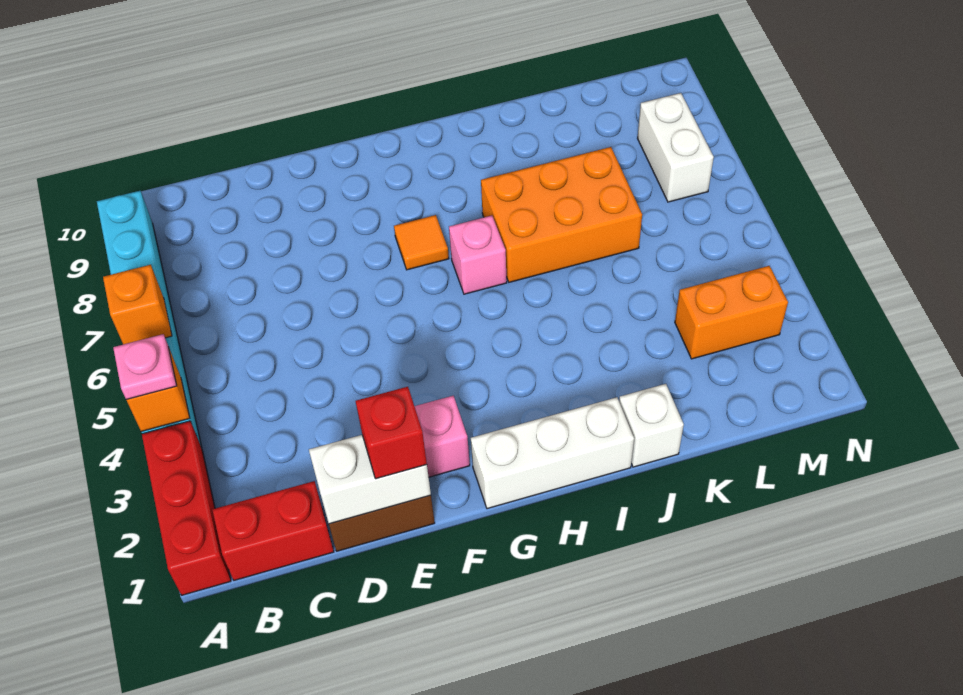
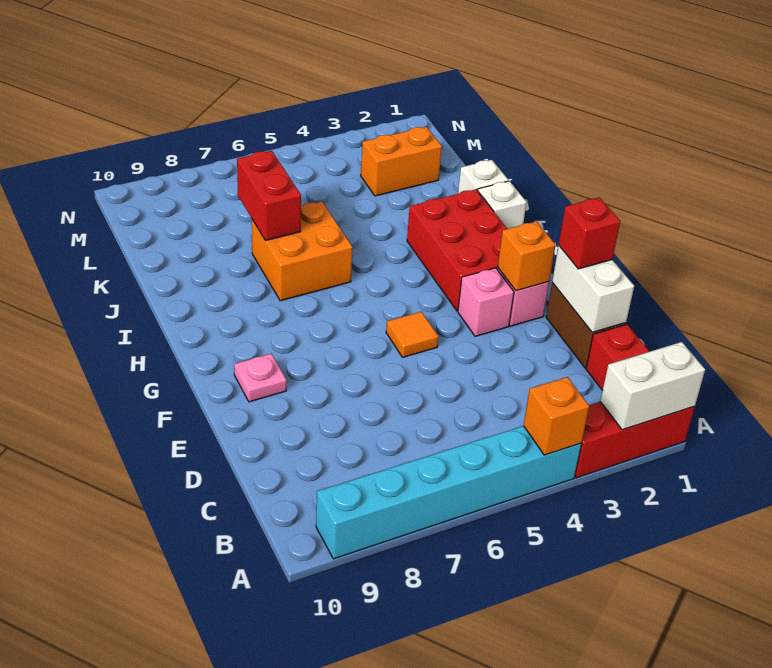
pink plate A4 level 3 -> pink plate F9 level 1
orange brick A6 level 2 -> orange brick F2 level 2
white brick G1:I1 level 1 -> white brick I1 level 1
none -> red brick G2:I3 level 1
orange tile G7 level 1 -> orange tile F5 level 1
pink brick H6 level 1 -> pink brick F3 level 1
orange brick I6:K7 level 1 -> orange brick I6:J7 level 1
none -> red brick J7:K7 level 2
orange brick L3:M3 level 1 -> orange brick L2:L3 level 1
white brick M7:M8 level 1 -> white brick A1:A2 level 2

